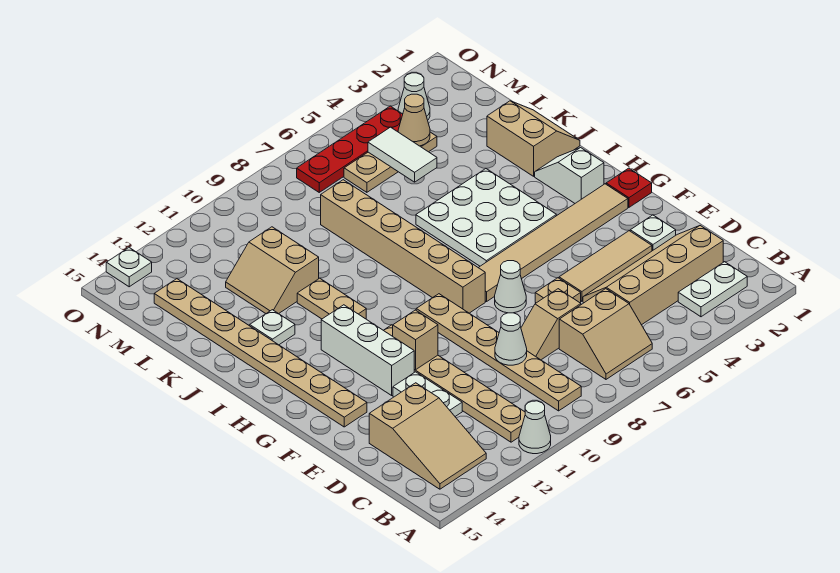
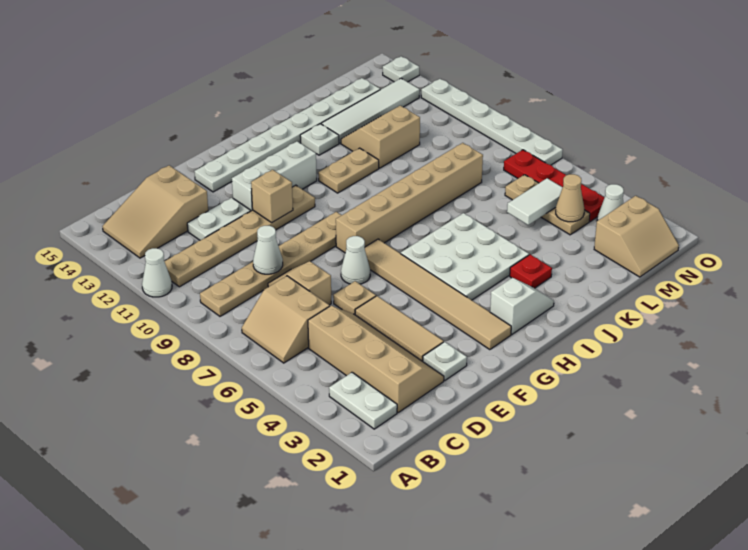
tan plate F14:M14 level 1 -> white plate F14:M14 level 1
red plate G1 level 1 -> red plate J3 level 1
tan slope J1:K2 level 1 top 2 -> tan slope M1:N2 level 1 top 2
none -> white tile K13:N13 level 1
none -> white plate O7:O12 level 1

